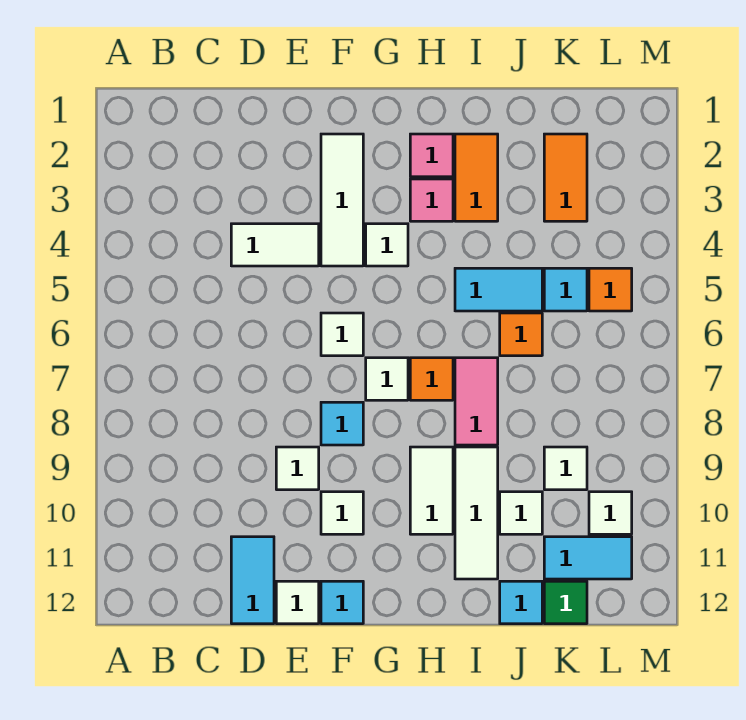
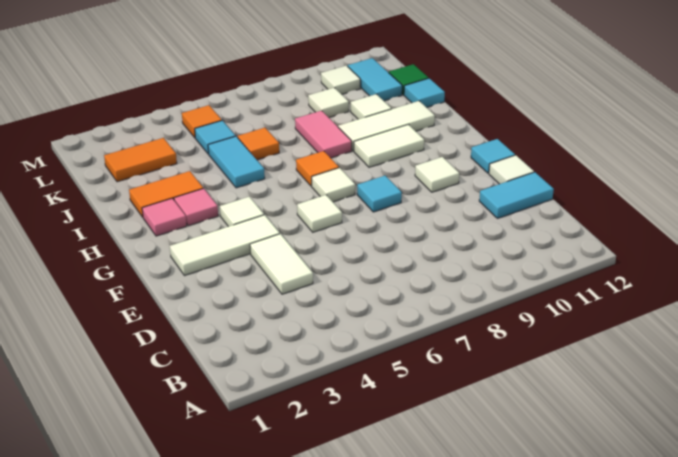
white tile E9 level 1 -> none
pink tile I7:I8 level 1 -> pink tile I8:J8 level 1

